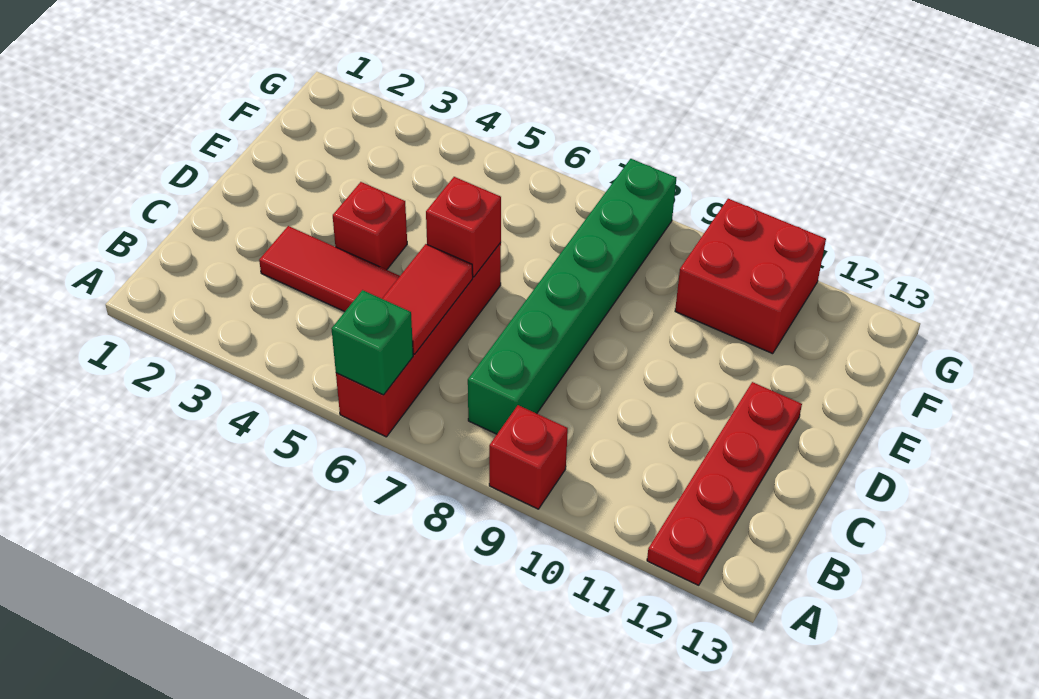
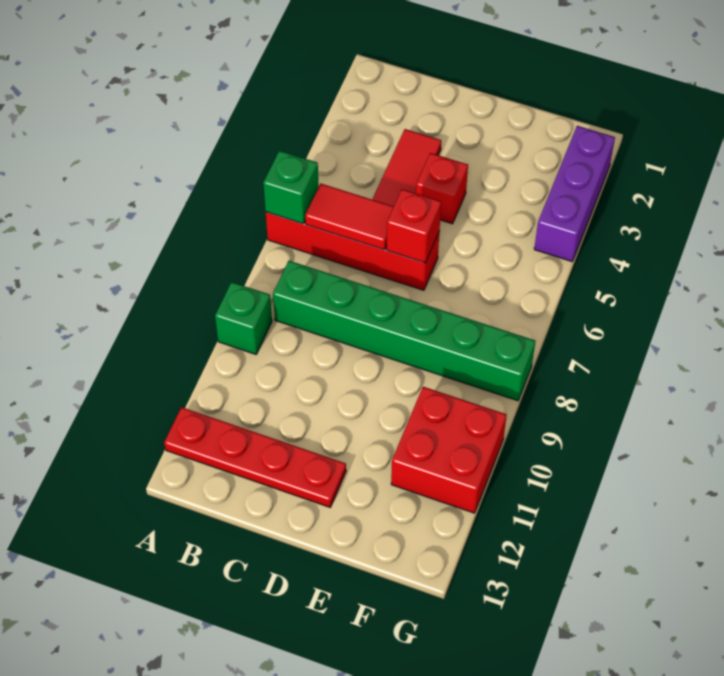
red brick A9 level 1 -> green brick A9 level 1
none -> purple brick G2:G4 level 1

